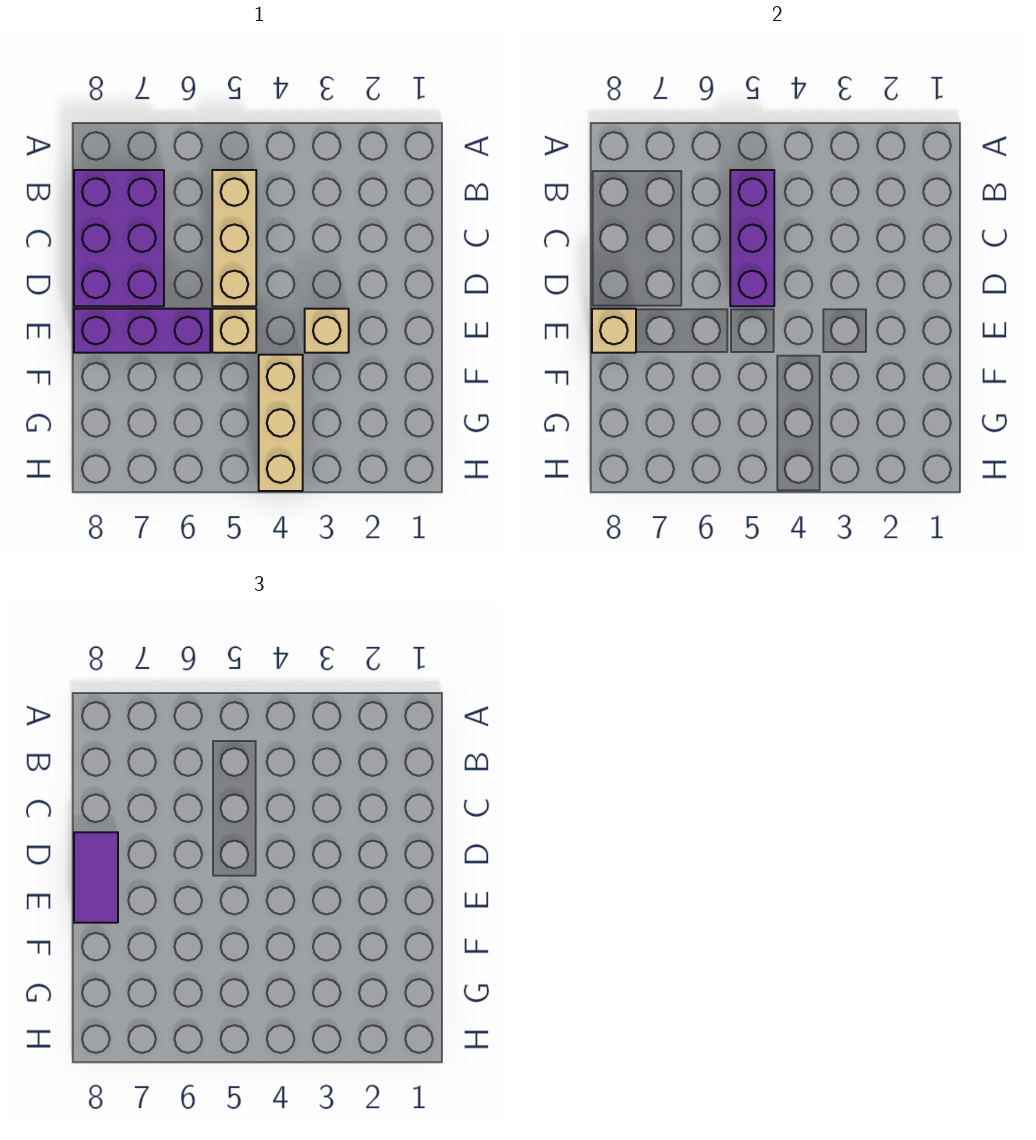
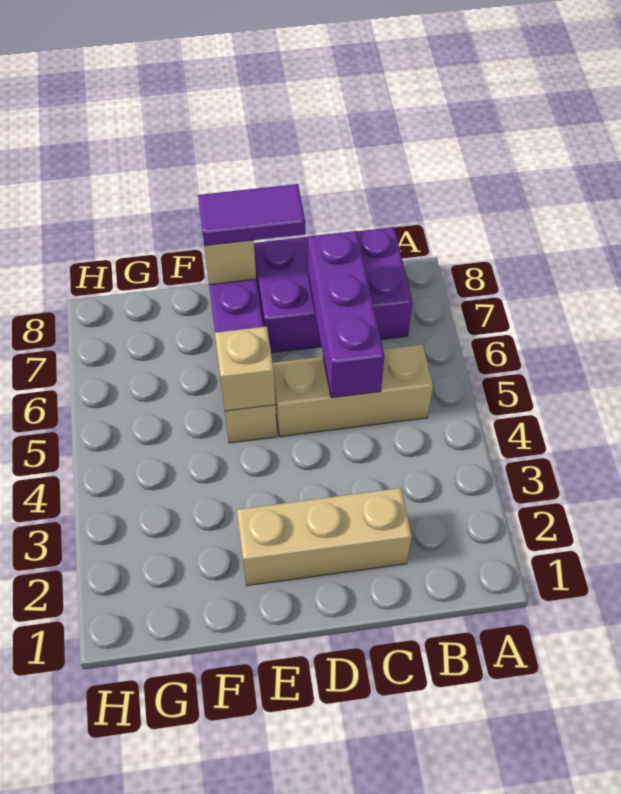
purple brick B5:D5 level 2 -> purple brick C5:C7 level 2
tan brick E3 level 1 -> tan brick E5 level 2
tan brick F4:H4 level 1 -> tan brick C2:E2 level 1

